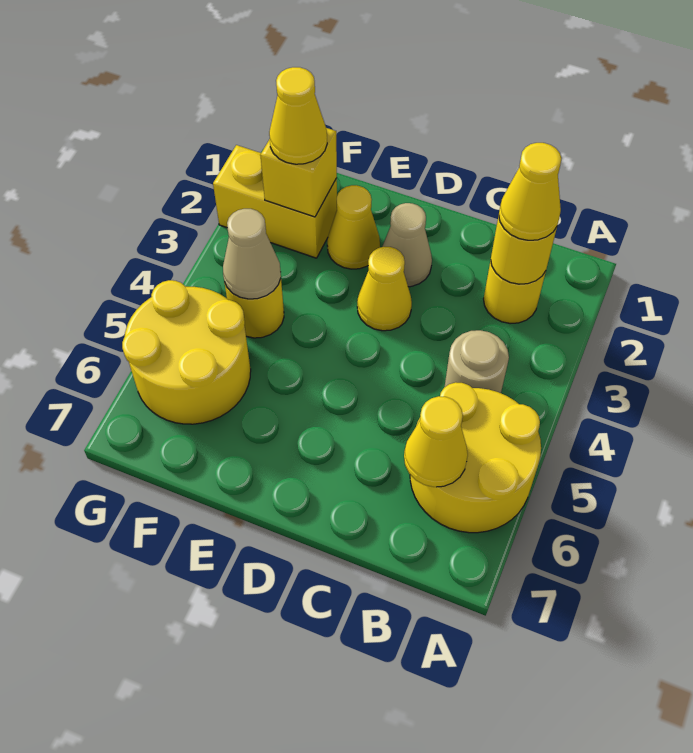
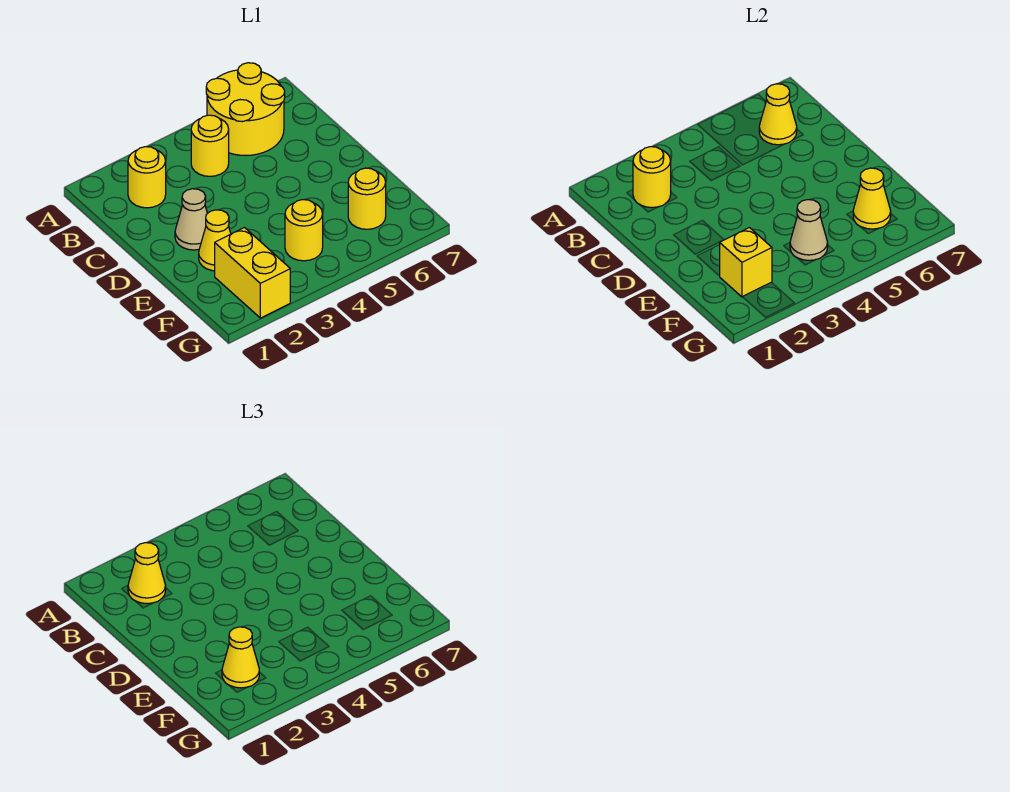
tan round brick B4 level 1 -> yellow round brick B4 level 1
yellow cone D3 level 1 -> yellow cone F6 level 2
yellow round brick F5:G6 level 1 -> yellow round brick F6 level 1

